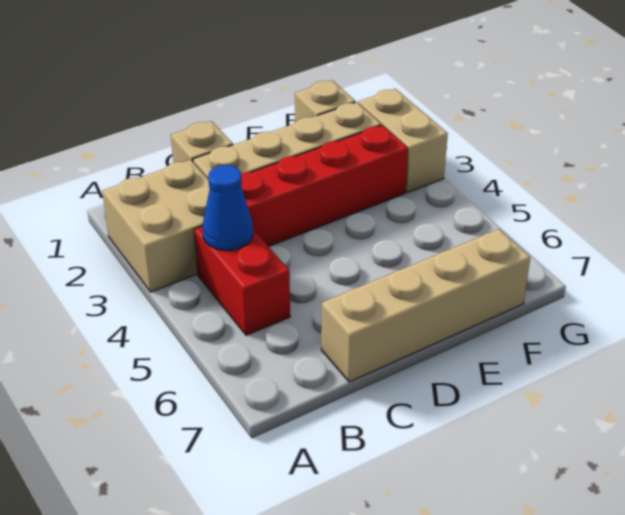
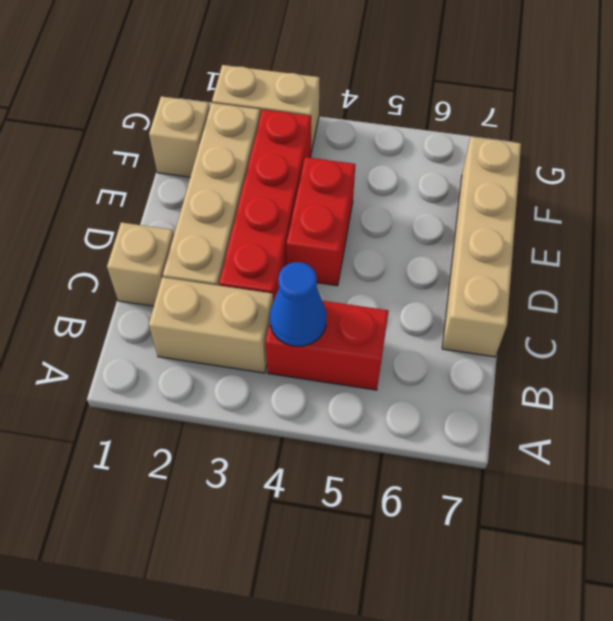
tan brick A2:B3 level 1 -> tan brick B2:B3 level 1
none -> red brick D4:E4 level 1

